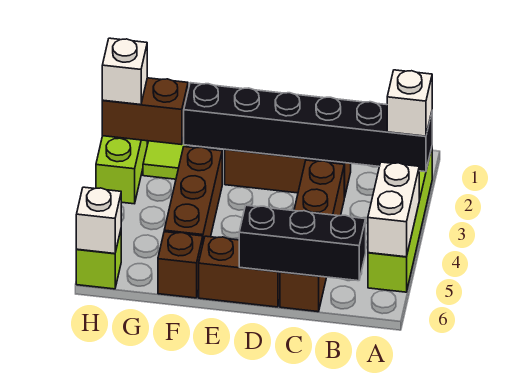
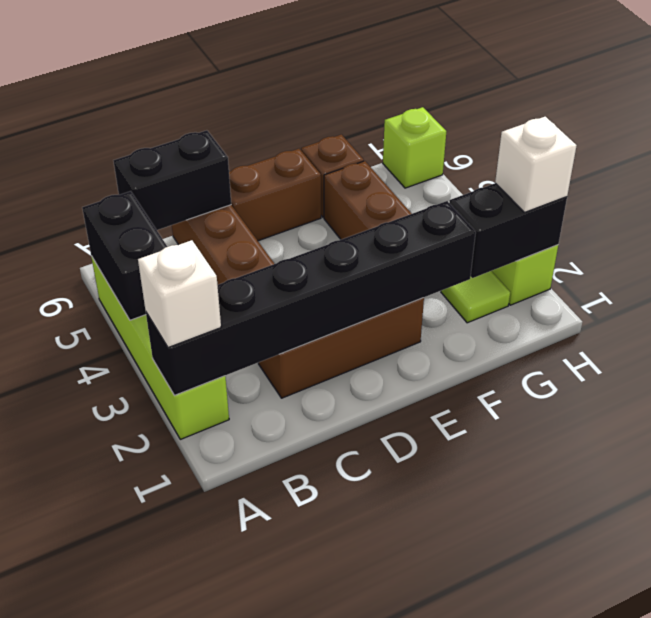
white brick A4:A5 level 2 -> black brick A4:A5 level 2
black brick B6:D6 level 2 -> black brick B6:C6 level 2
brown brick G2:H2 level 2 -> black brick G2:H2 level 2
white brick H6 level 2 -> none

